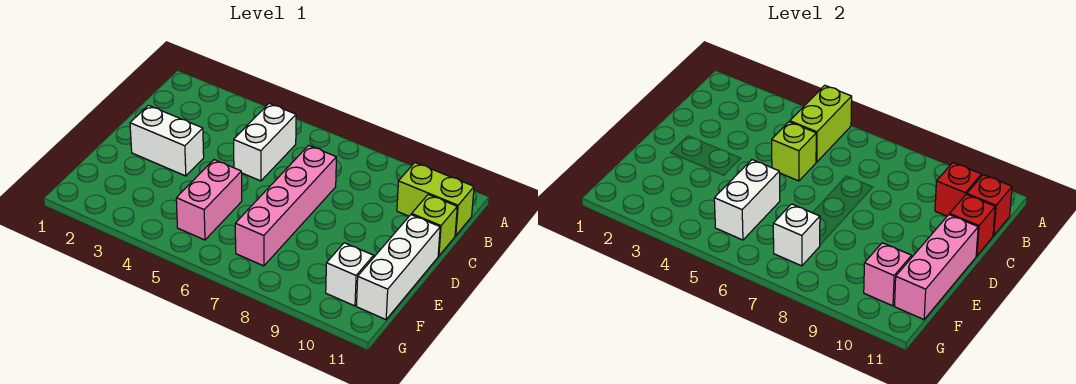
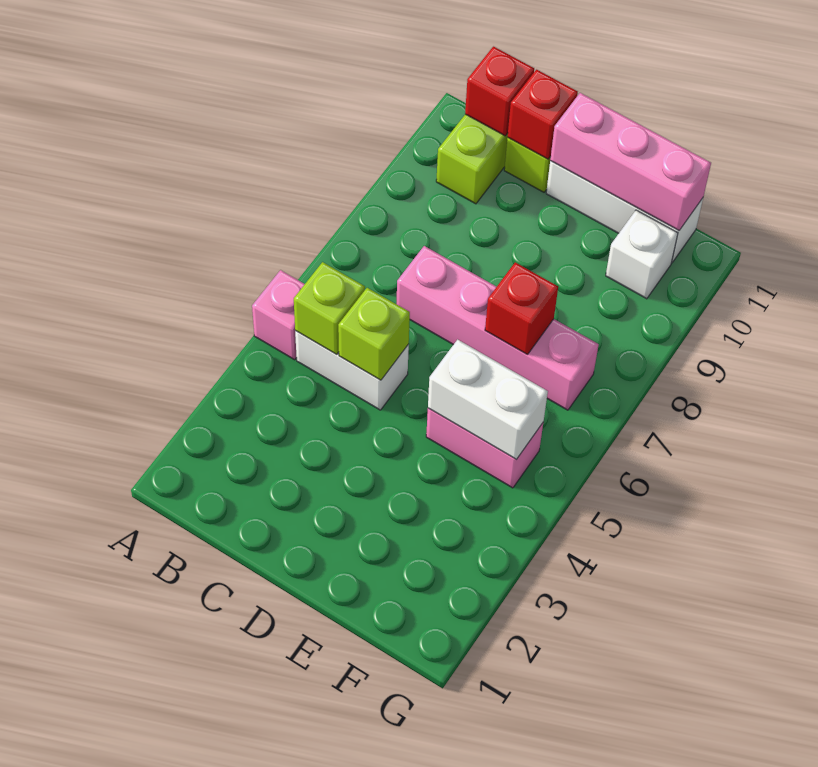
lime brick A5:B5 level 2 -> lime brick B5 level 2
red brick B10 level 2 -> red brick E7 level 2
white brick D2:D3 level 1 -> none
white brick F7 level 2 -> none
pink brick F10 level 2 -> pink brick A5 level 1

